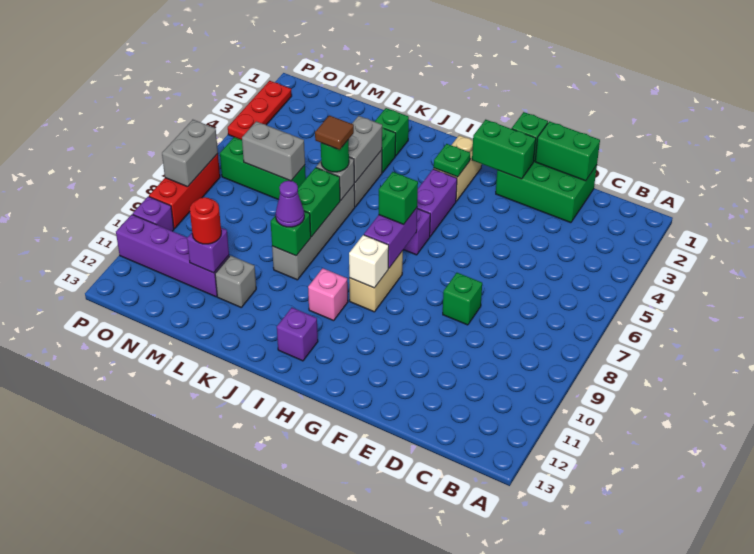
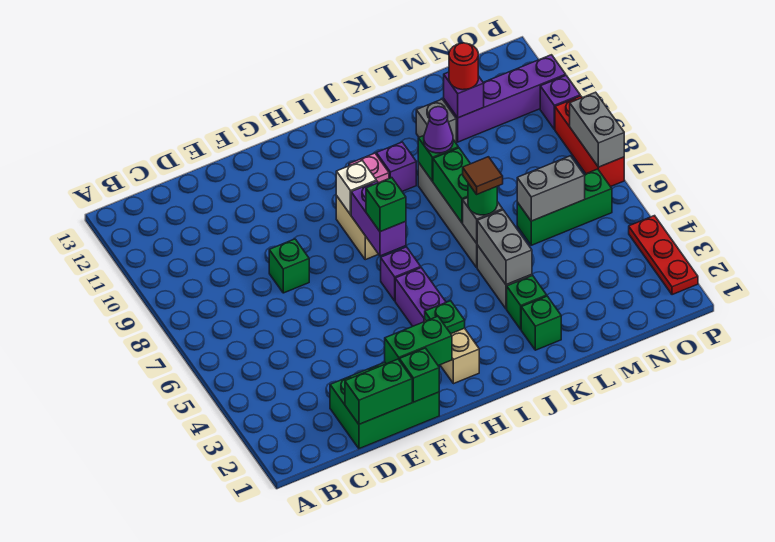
purple brick I12 level 1 -> purple brick J10 level 1

